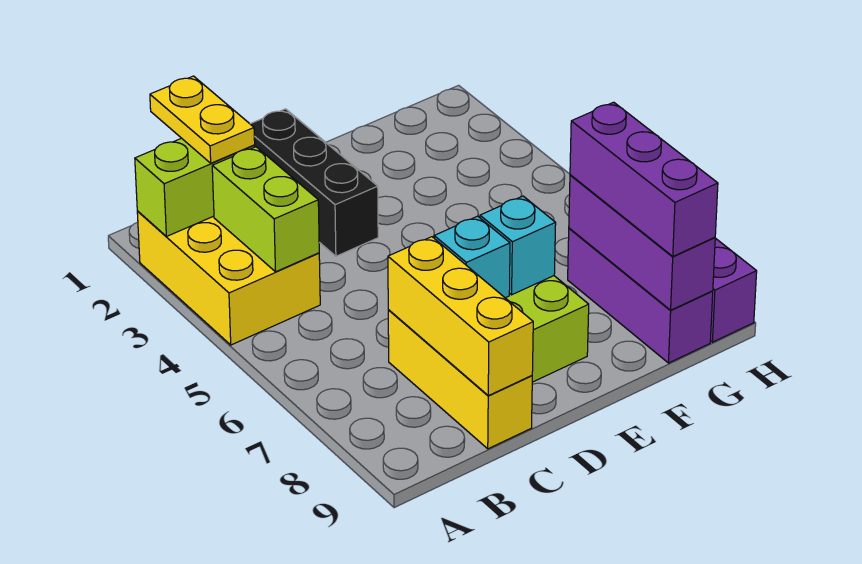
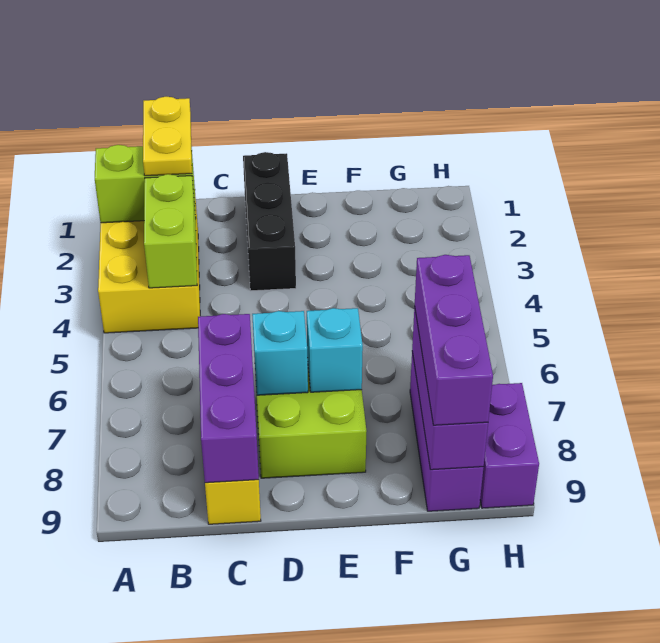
yellow brick C7:C9 level 2 -> purple brick C7:C9 level 2

